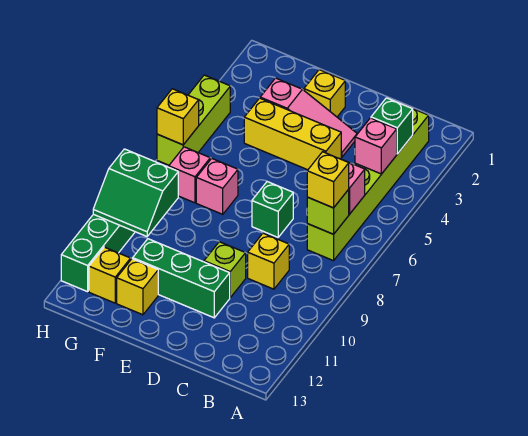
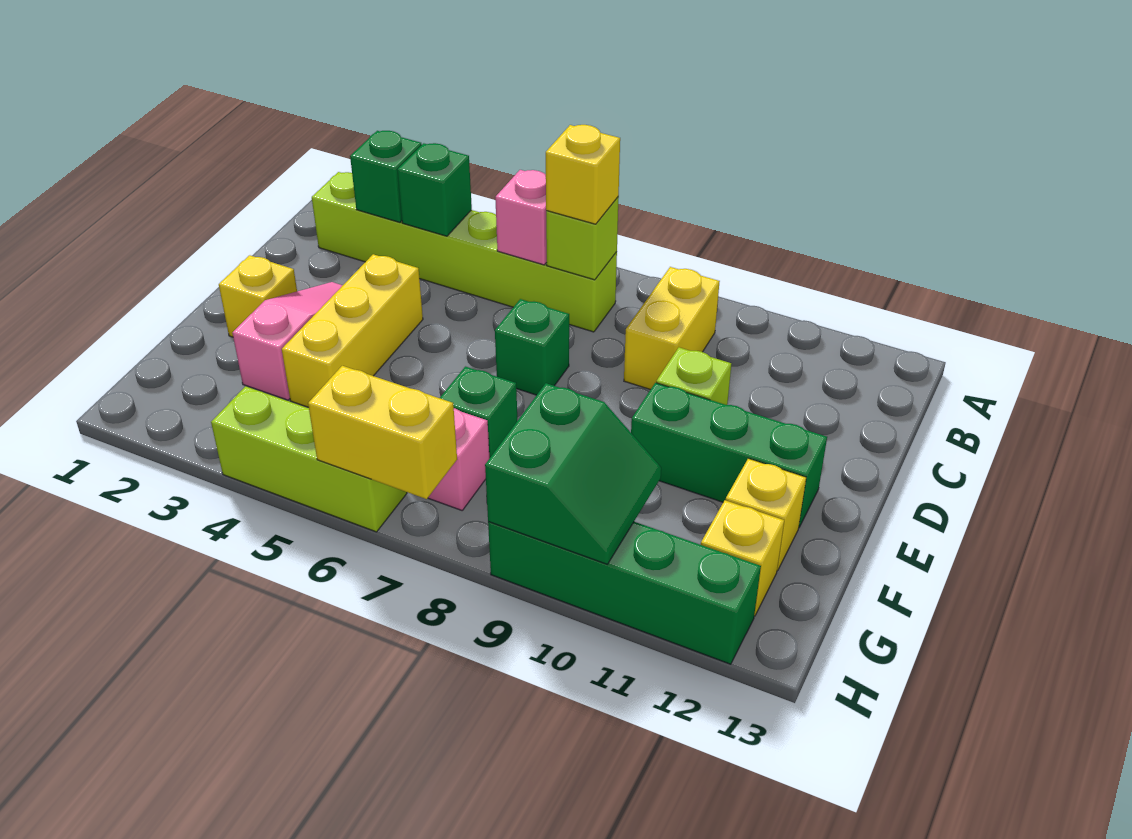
pink brick B4 level 2 -> green brick B4 level 2
yellow brick C9 level 1 -> yellow brick B9:C9 level 1
green brick D11:F11 level 1 -> green brick E10:E12 level 1
pink brick F7 level 1 -> green brick F7 level 1
yellow brick H6 level 2 -> yellow brick H6:H7 level 2

